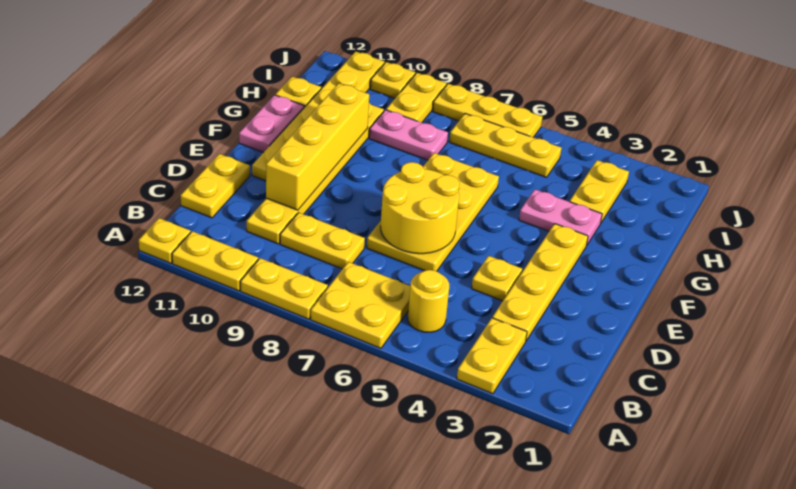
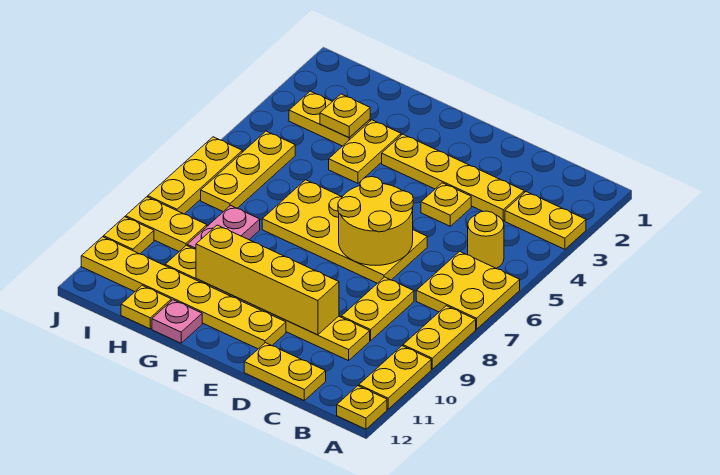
pink plate F12:G12 level 1 -> pink plate G12 level 1
pink plate G3:G4 level 1 -> yellow plate G3:G4 level 1
none -> yellow plate H3 level 2

